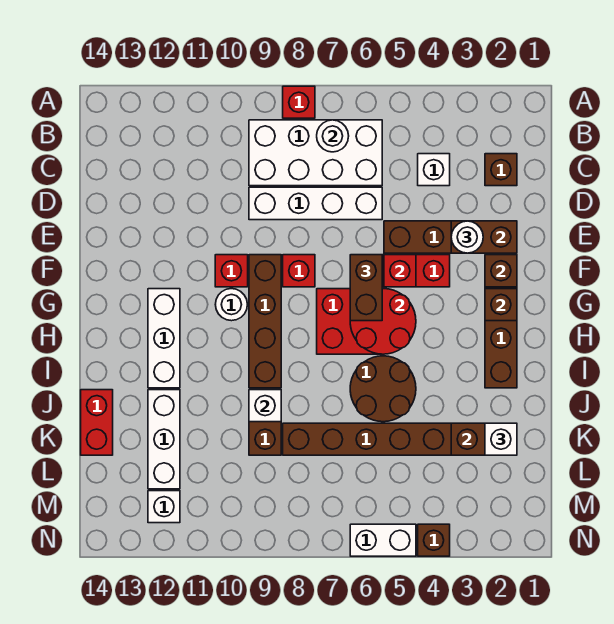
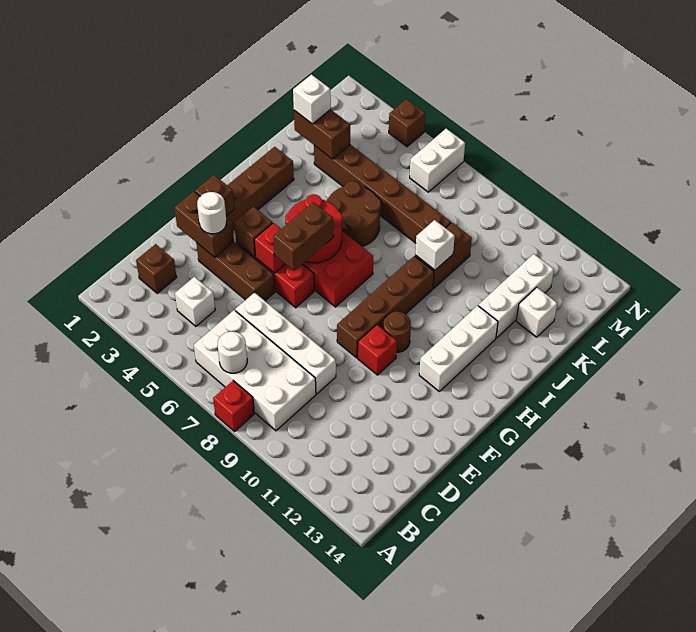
red brick F8 level 1 -> none
brown brick G2 level 2 -> brown brick F4 level 2
white round brick G10 level 1 -> brown round brick G10 level 1
red brick J14:K14 level 1 -> none
white brick M12 level 1 -> white brick K13 level 1
white brick N5:N6 level 1 -> white brick M6:N6 level 1

